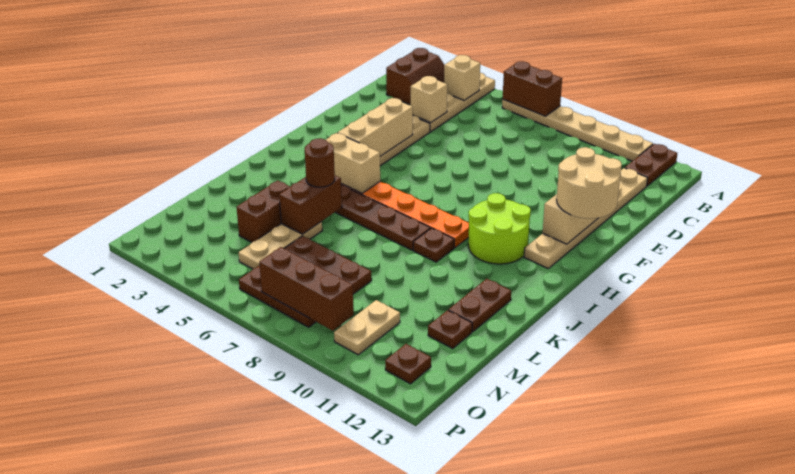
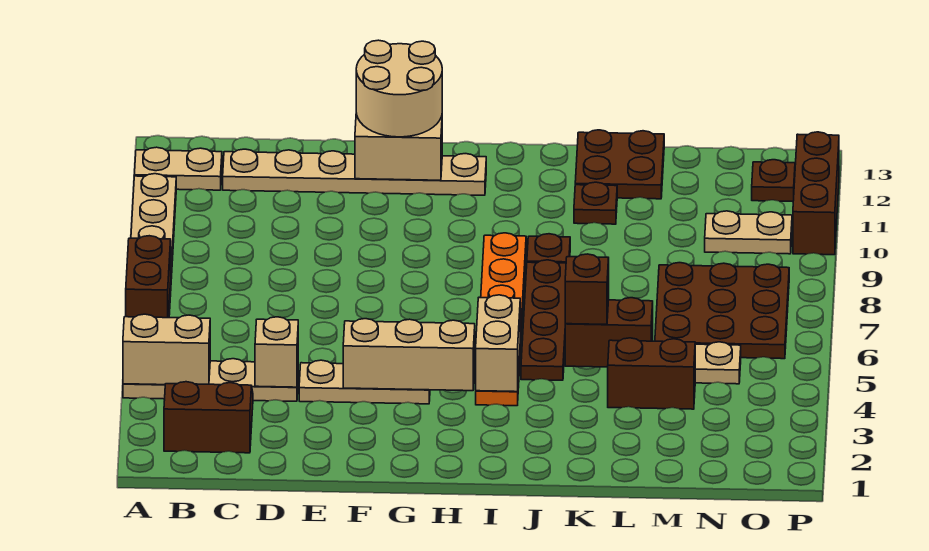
brown plate A12:B12 level 1 -> tan plate A12:B12 level 1
tan brick B4 level 2 -> tan brick A4:B4 level 2
lime round brick H10:I11 level 1 -> none
brown round brick K5 level 3 -> brown brick K5 level 3
brown plate K12:L12 level 1 -> brown plate K12:L13 level 1
brown plate M12 level 1 -> brown plate K11 level 1
brown brick O7:O9 level 2 -> brown brick P10:P12 level 1

